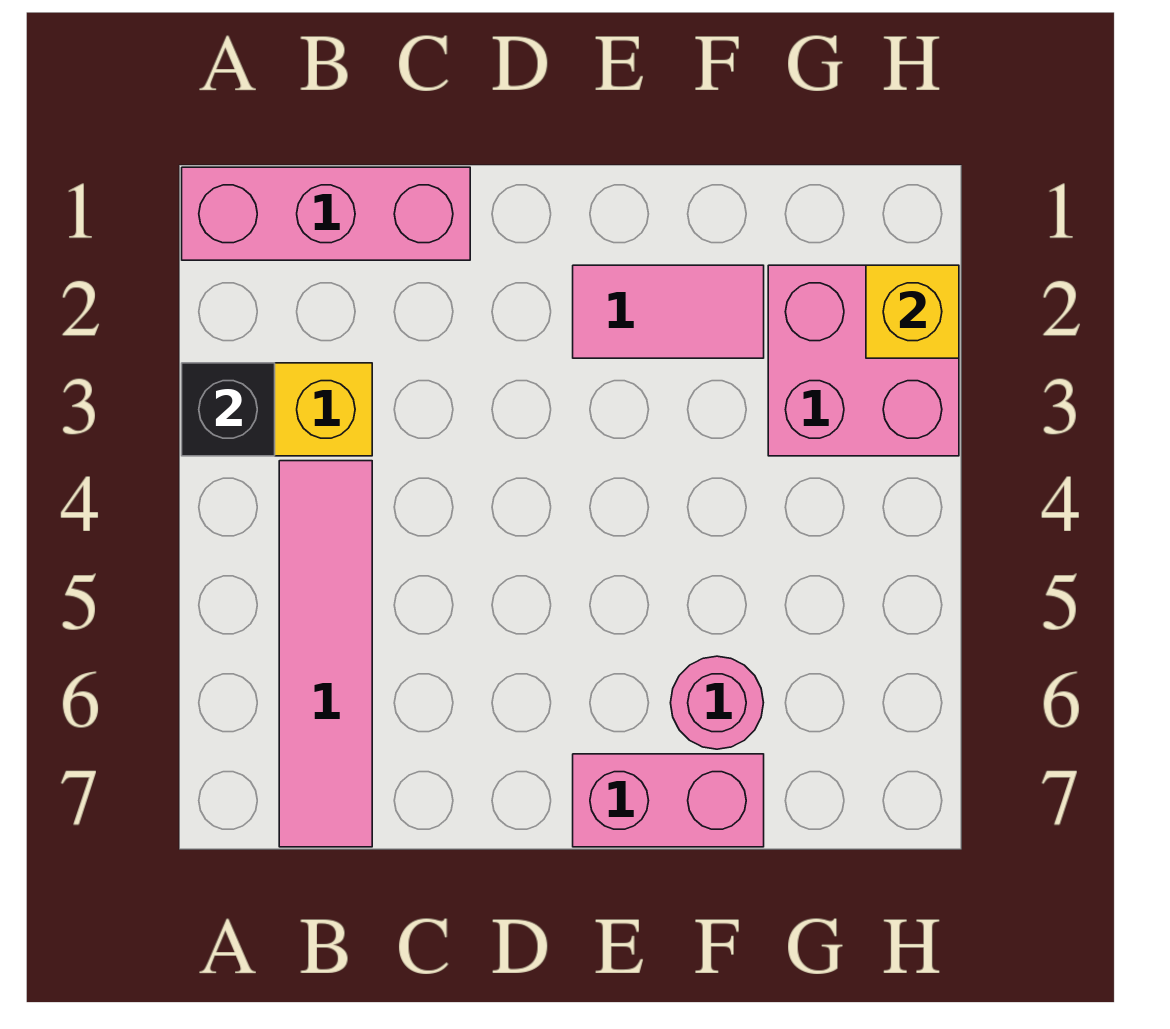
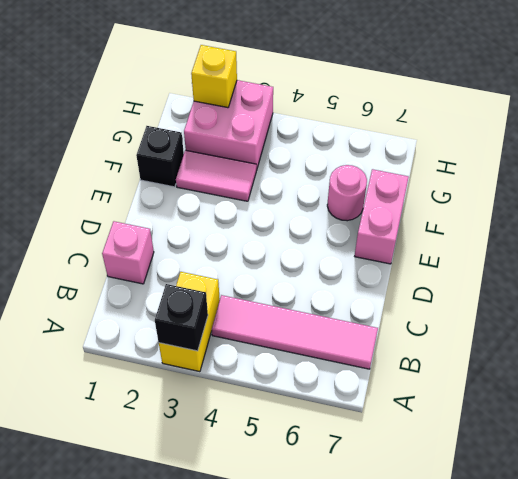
pink brick A1:C1 level 1 -> pink brick C1 level 1
pink tile E2:F2 level 1 -> pink tile F2:F3 level 1
none -> black brick F1 level 1

